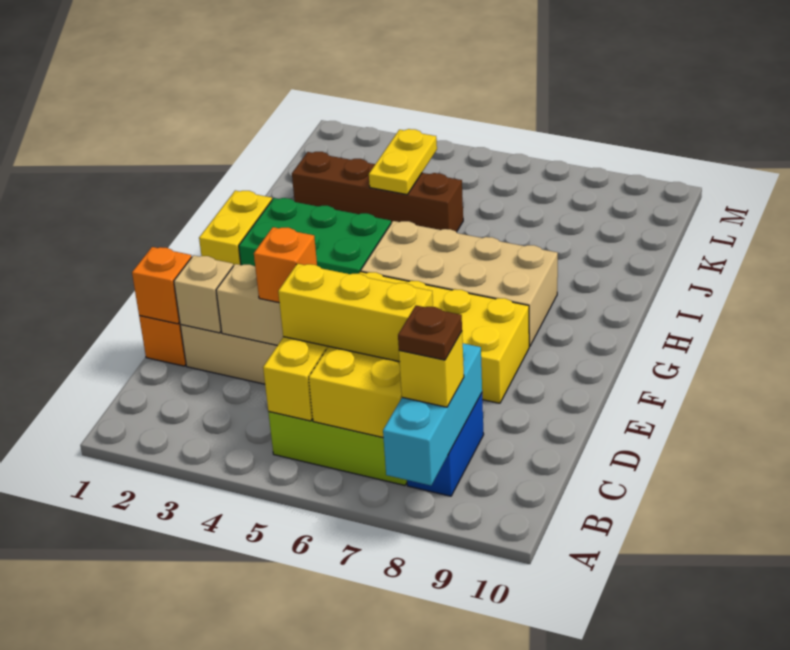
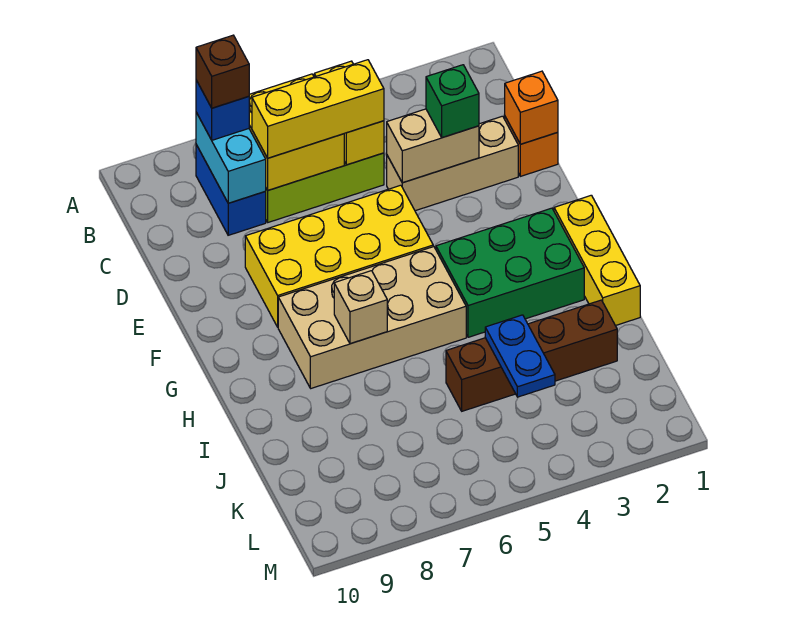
cyan brick A8:C8 level 2 -> cyan brick B8:C8 level 2
yellow brick B8 level 3 -> blue brick B8 level 3
brown plate B8 level 4 -> brown brick B8 level 4
tan brick D2 level 2 -> tan brick H7 level 2
none -> green brick D3 level 3
orange brick D4 level 3 -> none
yellow brick G1:H1 level 1 -> yellow brick G1:I1 level 1
yellow plate J4:K4 level 2 -> blue plate J4:K4 level 2

